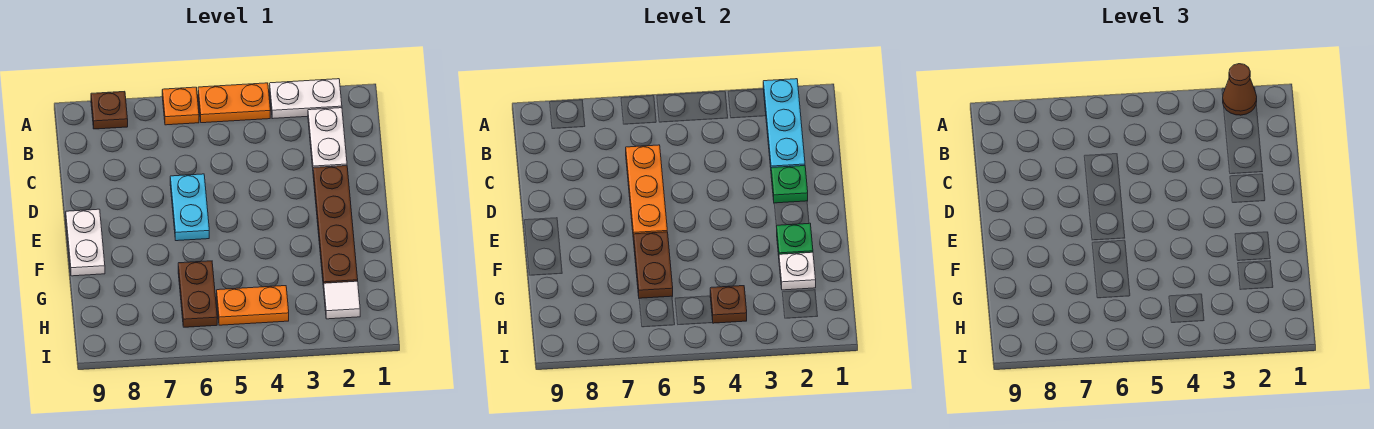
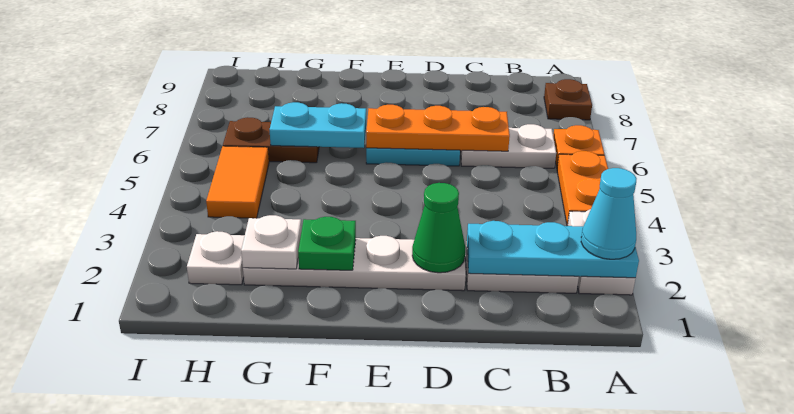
brown cone A2 level 3 -> cyan cone A2 level 3
brown plate D2:G2 level 1 -> white plate D2:G2 level 1
green plate D2 level 2 -> green cone D2 level 2
white plate E9:F9 level 1 -> white plate B6:C6 level 1
brown plate F6:G6 level 2 -> cyan plate F6:G6 level 2
white tile H2 level 1 -> white plate H2 level 1
orange plate H4:H5 level 1 -> orange tile H4:H5 level 1
brown plate H4 level 2 -> none

